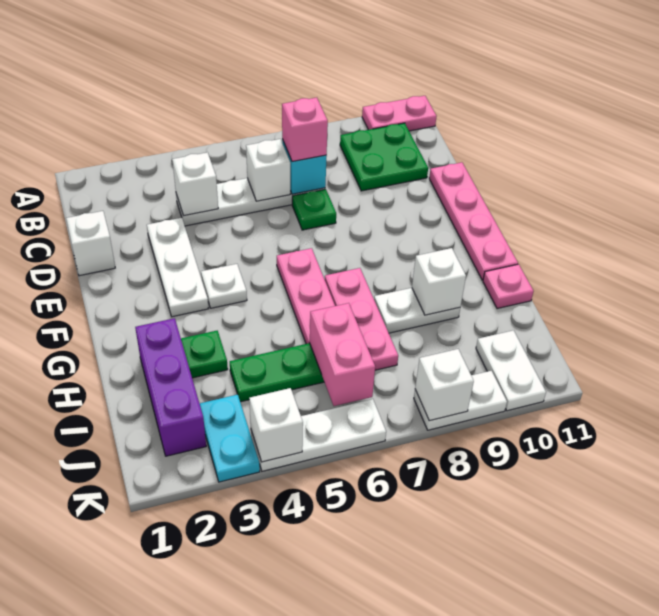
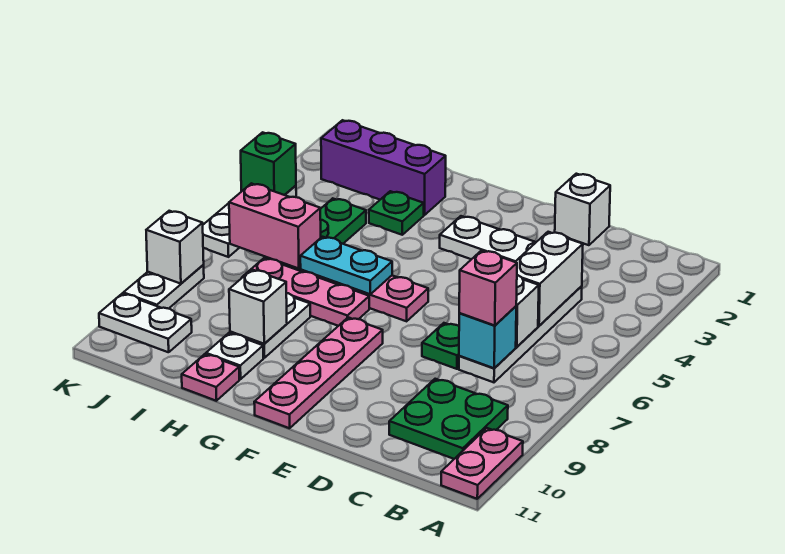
white brick C4 level 2 -> white brick C4:C5 level 2
pink plate D11:G11 level 1 -> pink plate F8:F11 level 1
white plate F4 level 1 -> white plate H10 level 1
cyan plate J3:K3 level 1 -> cyan plate G6:H6 level 2
white brick K4 level 2 -> green brick K4 level 2

